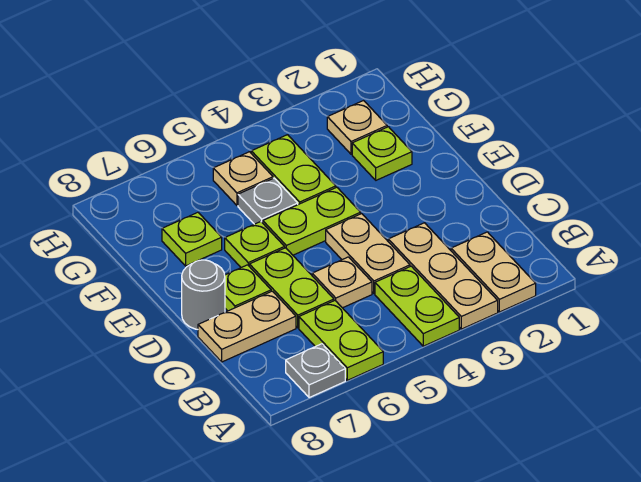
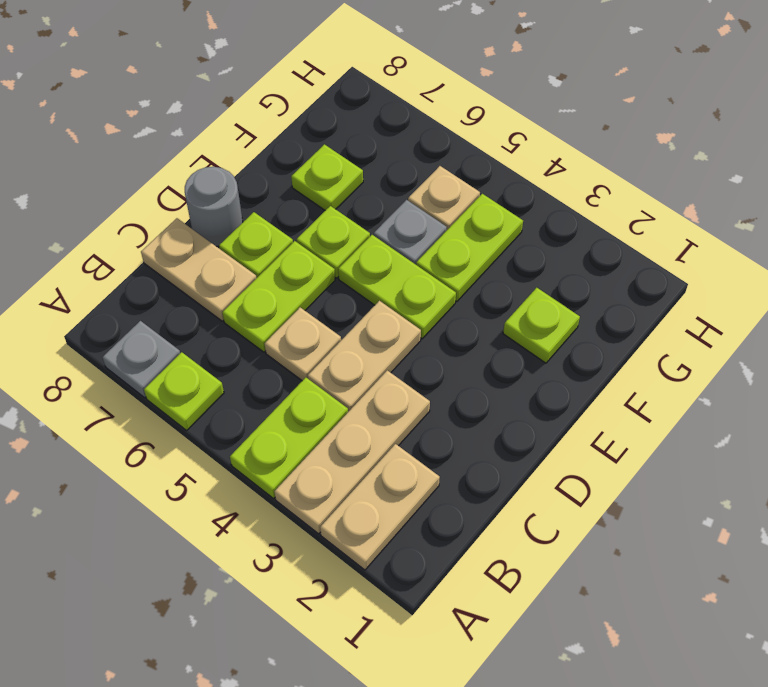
lime plate A6:B6 level 1 -> lime plate A6 level 1
tan plate G2 level 1 -> none

